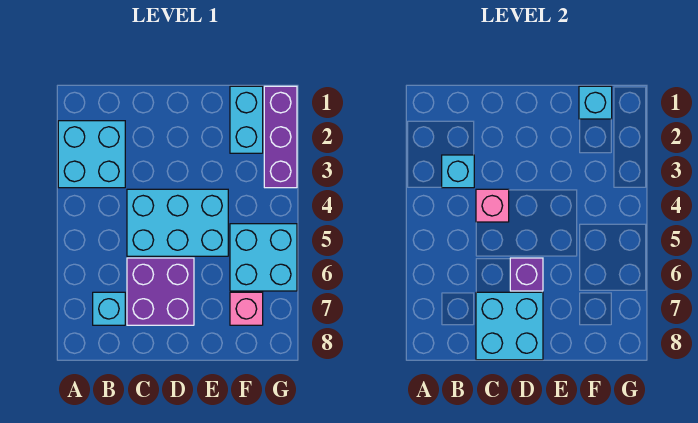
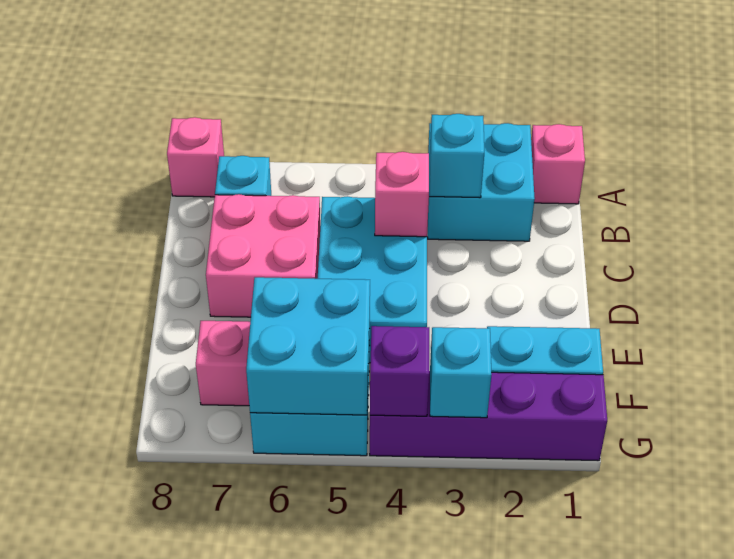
none -> pink brick A1 level 1
none -> pink brick A8 level 1
purple brick C6:D7 level 1 -> pink brick C6:D7 level 1
cyan brick C7:D8 level 2 -> cyan brick F5:G6 level 2
purple brick D6 level 2 -> purple brick G4 level 2
cyan brick F1 level 2 -> cyan brick G3 level 2
purple brick G1:G3 level 1 -> purple brick G1:G4 level 1

